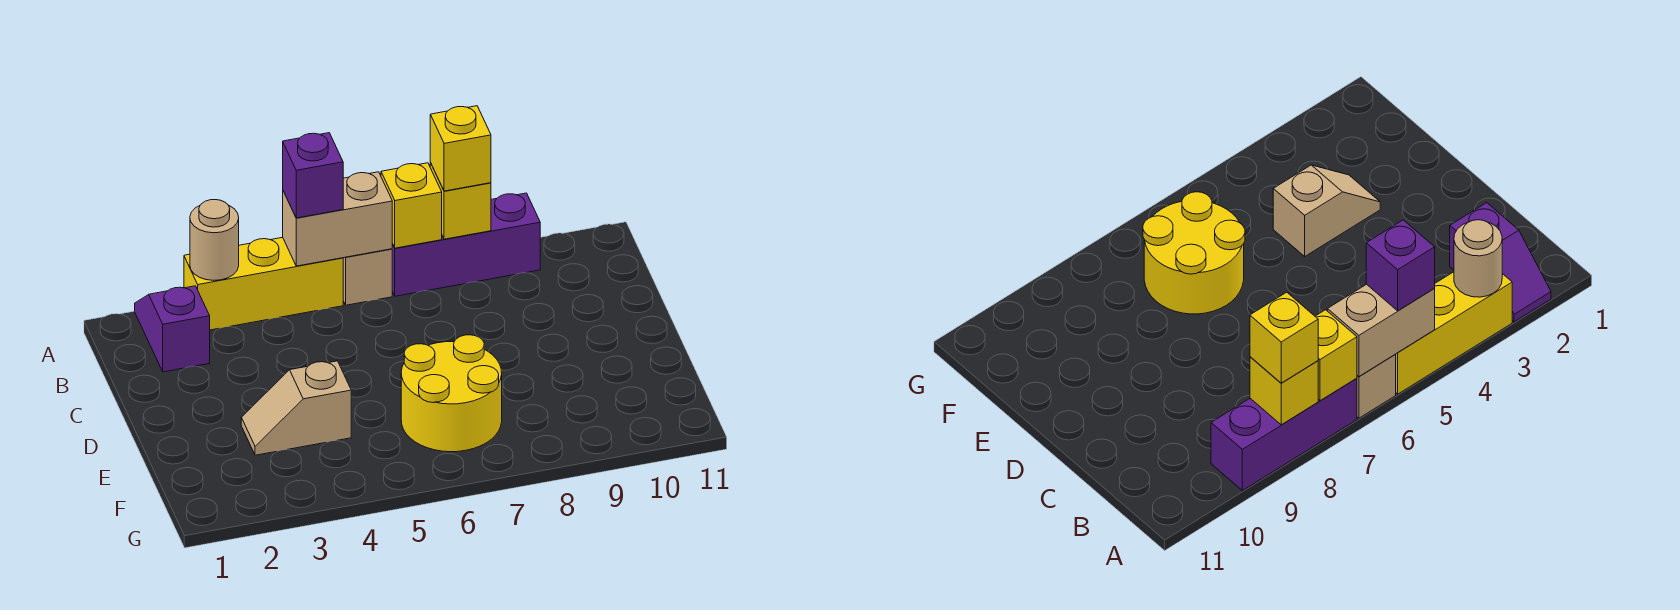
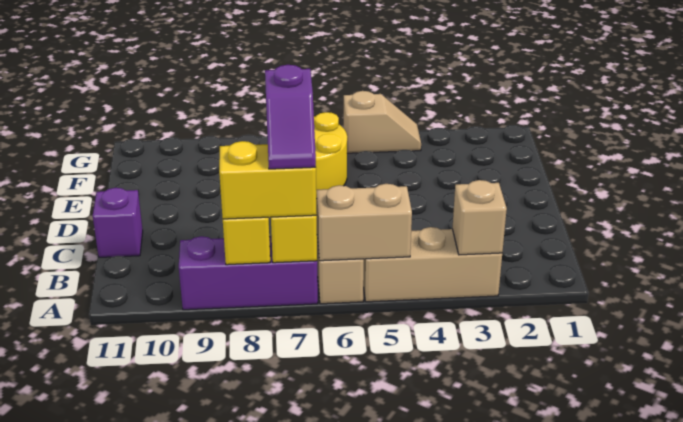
purple slope A2:B2 level 1 top B -> purple slope A7:B7 level 4 top B
yellow brick A3:A5 level 1 -> tan brick A3:A5 level 1
tan round brick A3 level 2 -> tan brick A3 level 2
purple brick A5 level 3 -> purple brick C11 level 1
yellow brick A8 level 3 -> yellow brick A7:A8 level 3
tan slope E3:E4 level 1 top 4 -> tan slope G4:G5 level 1 top 5

